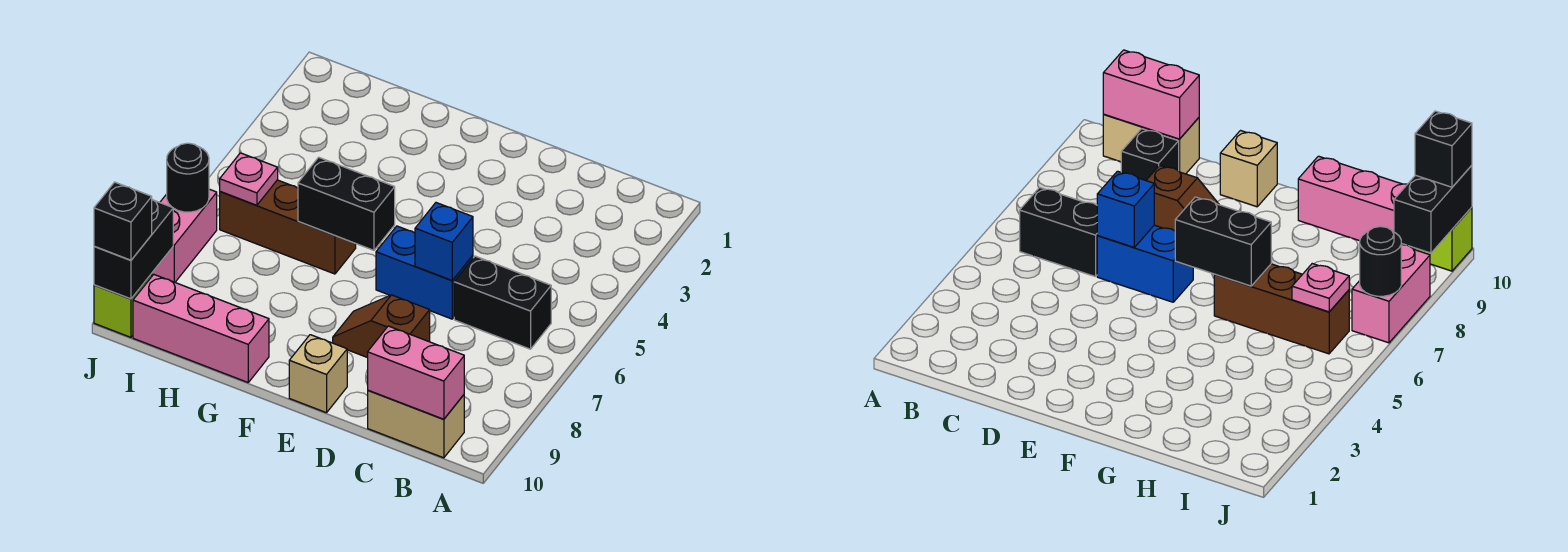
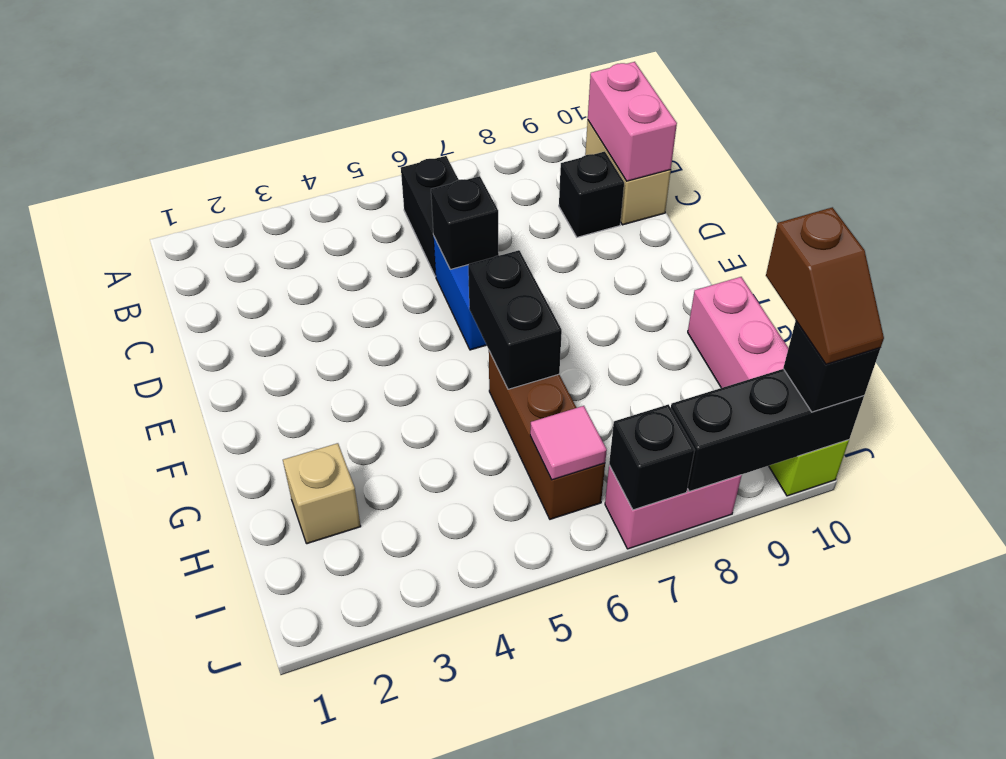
blue brick D6 level 2 -> black brick D6 level 2
brown slope D8:E8 level 1 top D -> brown slope I10:J10 level 4 top I
tan brick E10 level 1 -> tan brick H2 level 1
pink plate I6 level 2 -> pink tile I6 level 2
black round brick J7 level 2 -> black brick J7 level 2
black brick J9:J10 level 2 -> black brick J8:J10 level 2

